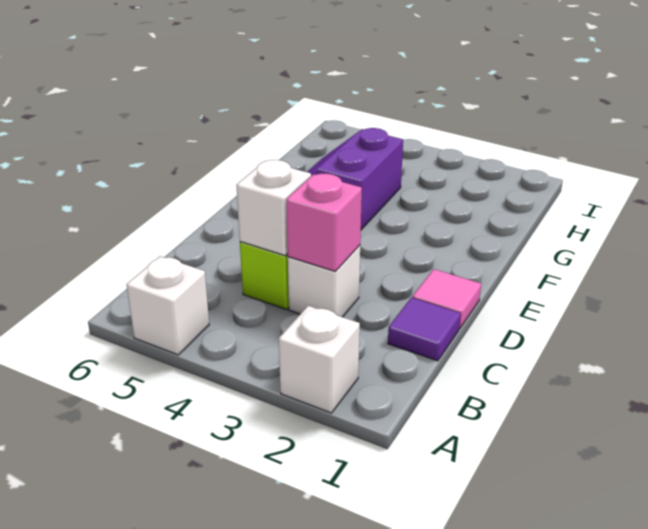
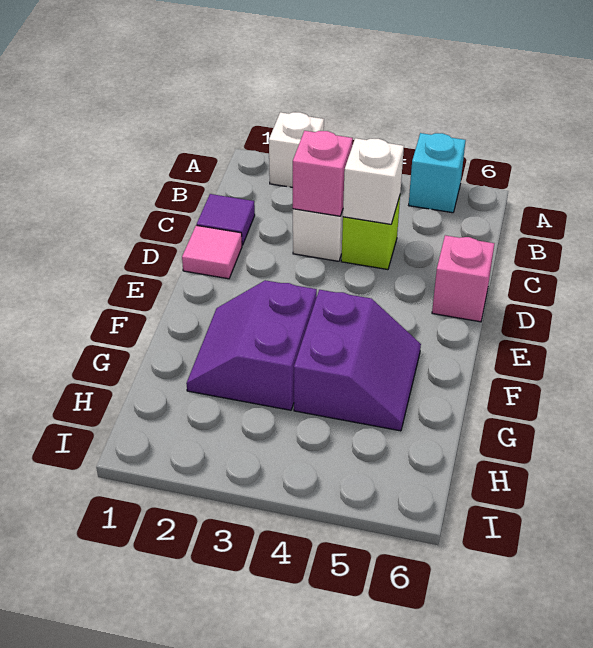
white brick A5 level 1 -> cyan brick A5 level 1
none -> pink brick D6 level 1
none -> purple slope F2:G3 level 1 top 3

